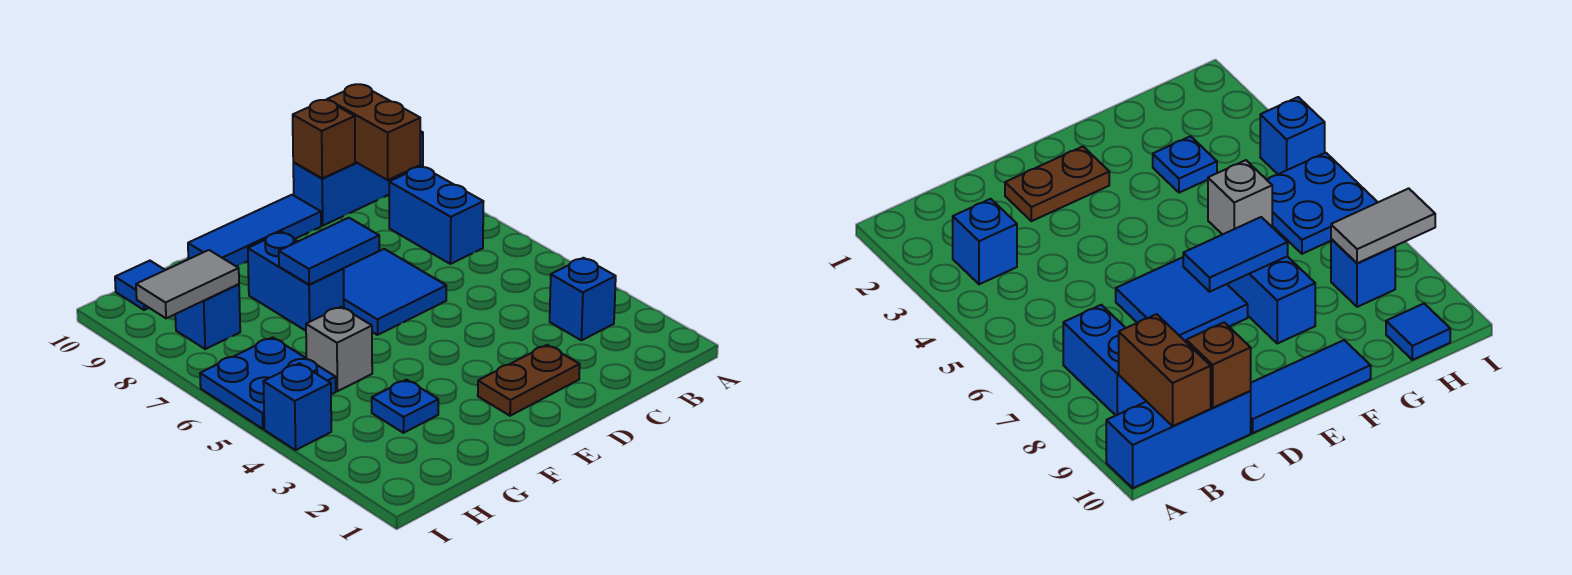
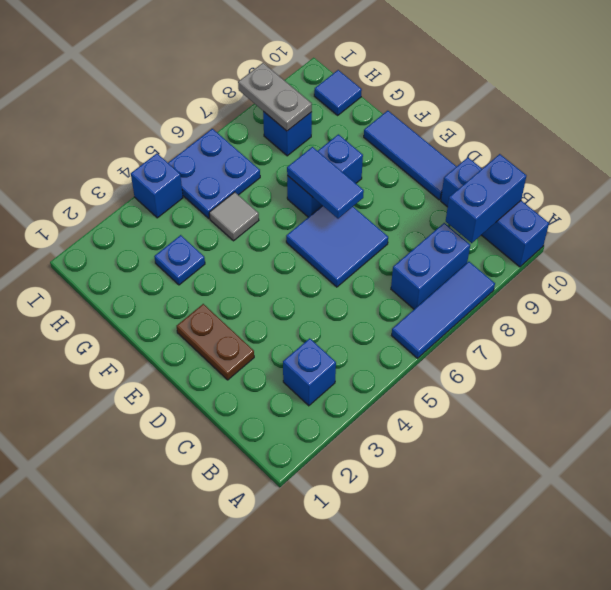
none -> blue tile A6:A8 level 1
brown brick B9:B10 level 2 -> blue brick B9:B10 level 2
brown brick C10 level 2 -> none
grey brick G5 level 1 -> grey tile G5 level 1
grey tile H8:I8 level 2 -> grey plate H8:I8 level 2

